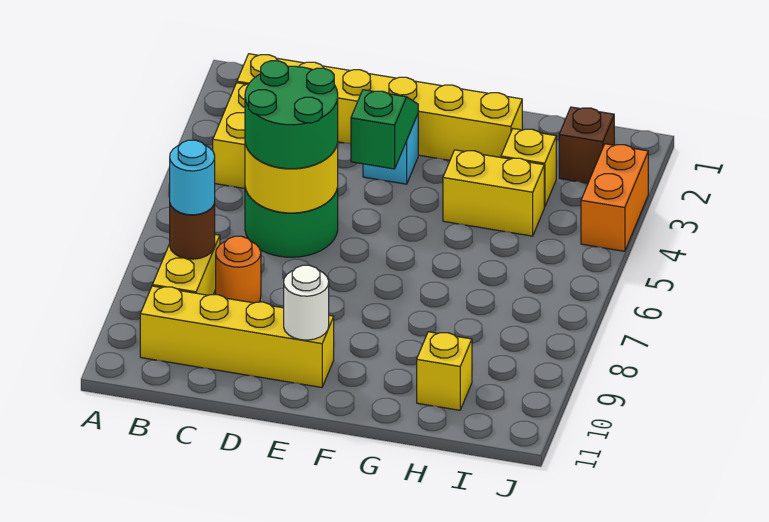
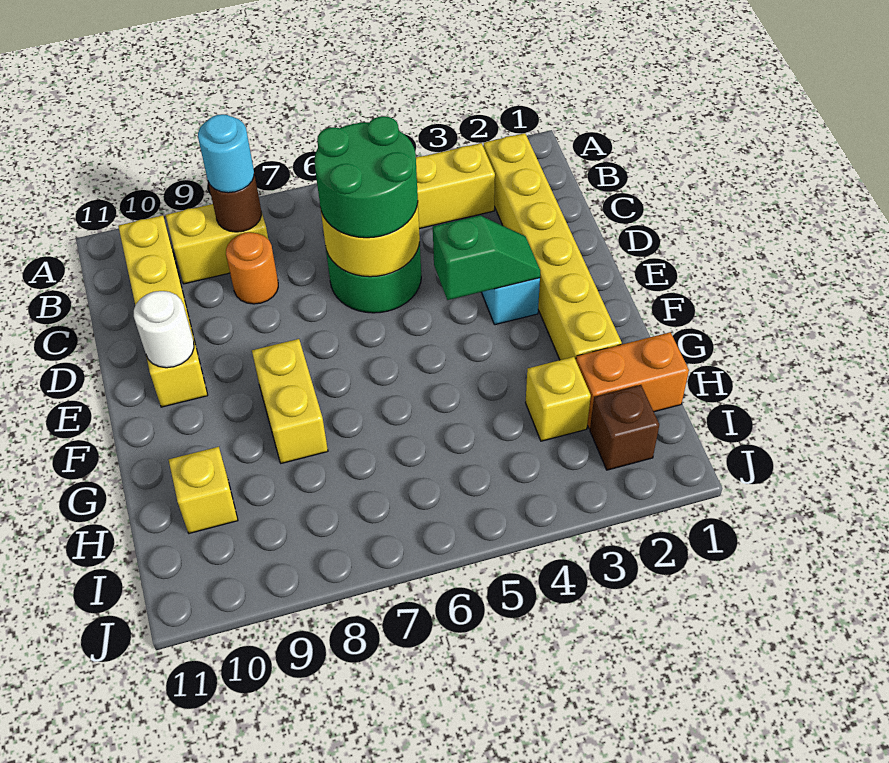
yellow brick G4:H4 level 1 -> yellow brick F8:G8 level 1
orange brick J3:J4 level 1 -> orange brick H1:H2 level 1

